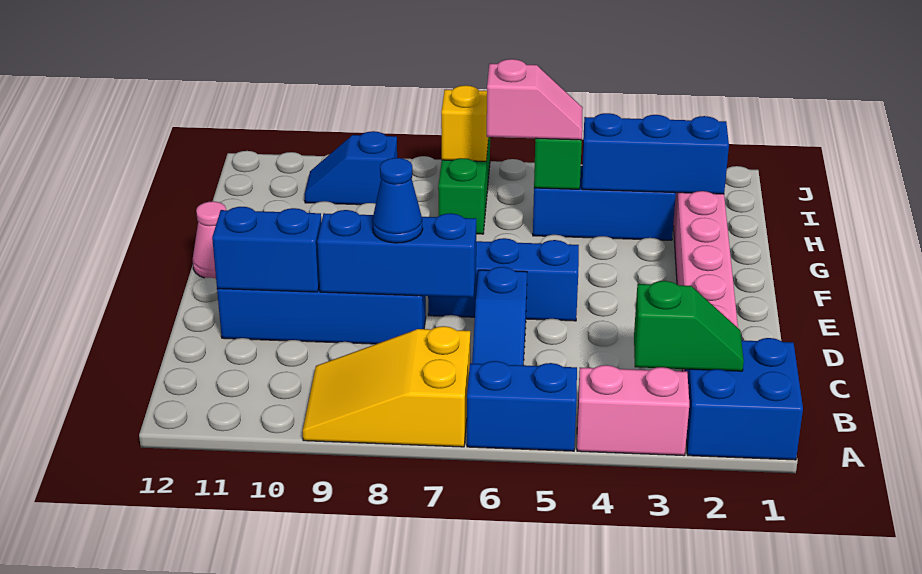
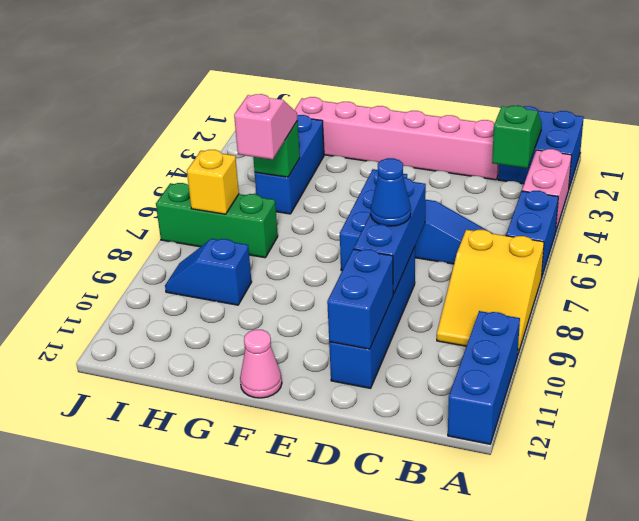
blue brick H2:H4 level 2 -> blue brick A10:A12 level 1
blue slope I9:I10 level 1 top 9 -> blue slope H9:I9 level 1 top H

